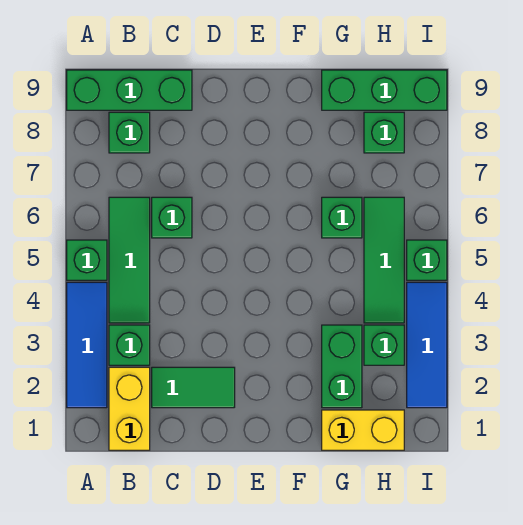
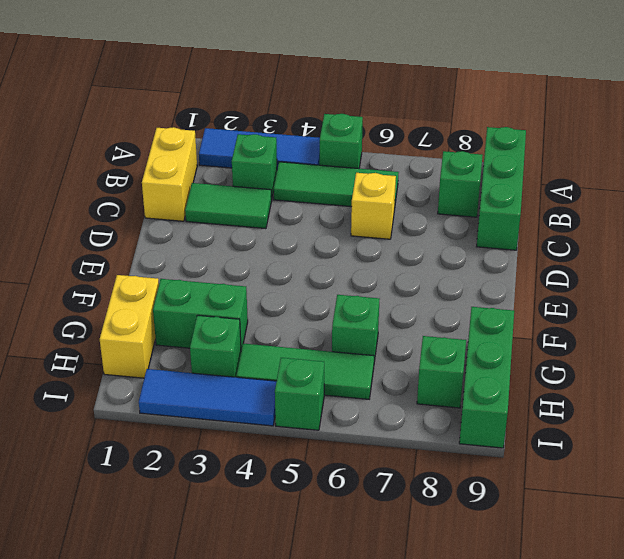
yellow brick B1:B2 level 1 -> yellow brick B1:C1 level 1
green tile C2:D2 level 1 -> green tile C2:C3 level 1
green brick C6 level 1 -> yellow brick C6 level 1

